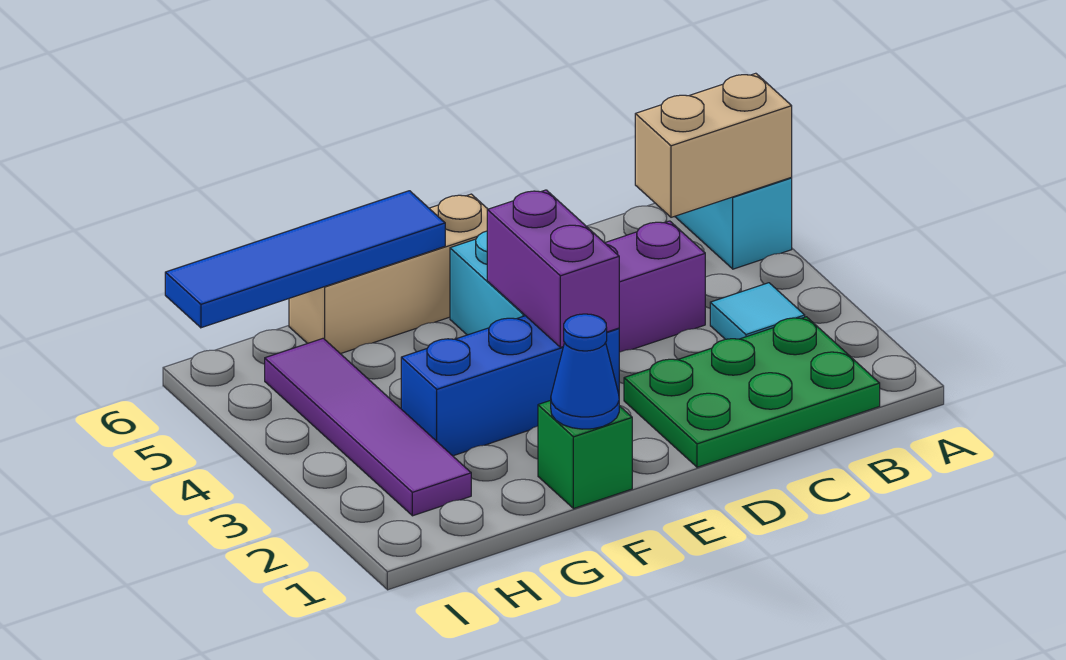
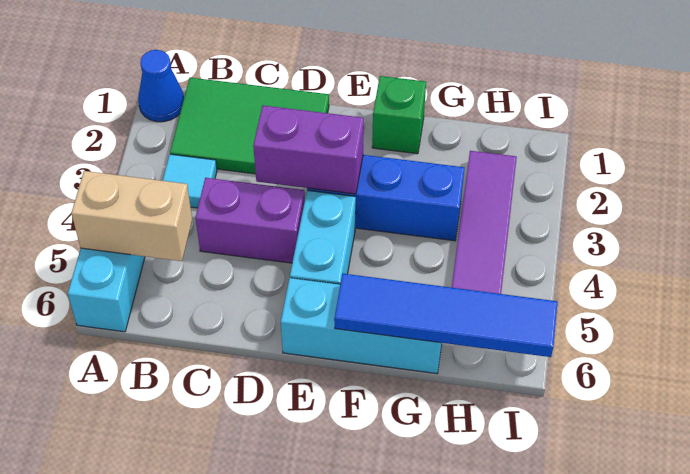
green plate B1:D2 level 1 -> green tile B1:D2 level 1
purple brick E3:E4 level 2 -> purple brick D3:E3 level 2
tan brick E6:G6 level 1 -> cyan brick E6:G6 level 1
blue cone F1 level 2 -> blue cone A1 level 1

